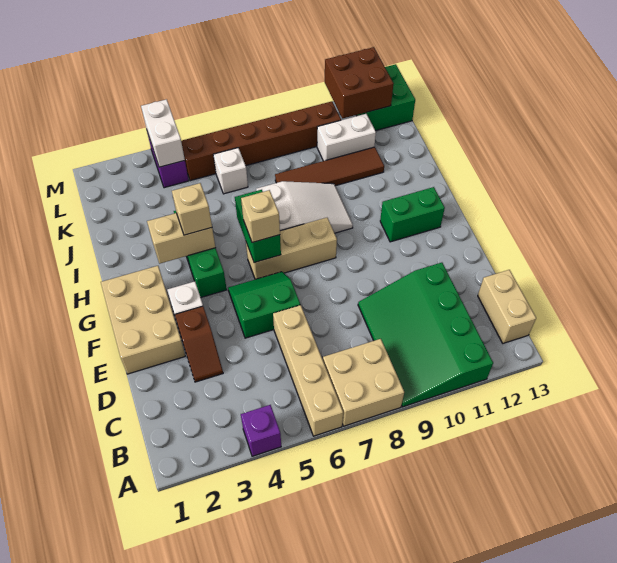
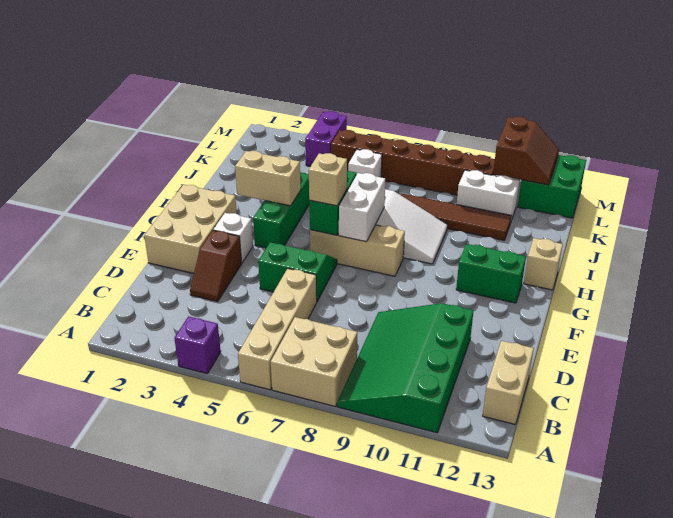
tan brick H4 level 3 -> tan brick H13 level 1
white brick L4:M4 level 2 -> white brick G7:H7 level 2
brown brick L11:M12 level 2 -> brown slope L11:M12 level 2 top 11

